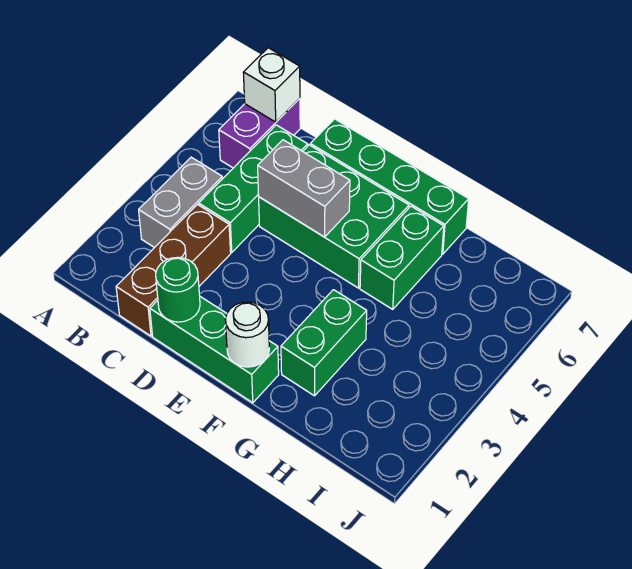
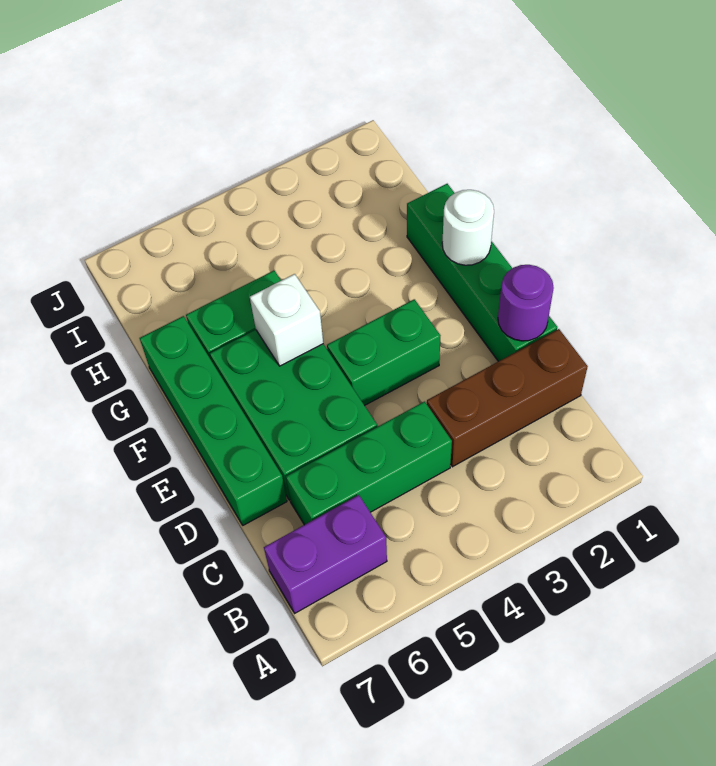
grey brick B3:B4 level 1 -> none
white brick B7 level 2 -> white brick F5 level 2
green brick D1:F1 level 1 -> green brick D1:G1 level 1
green round brick D1 level 2 -> purple round brick D1 level 2
grey brick D5:E5 level 2 -> none
green brick G2:G3 level 1 -> green brick E3:E4 level 1

